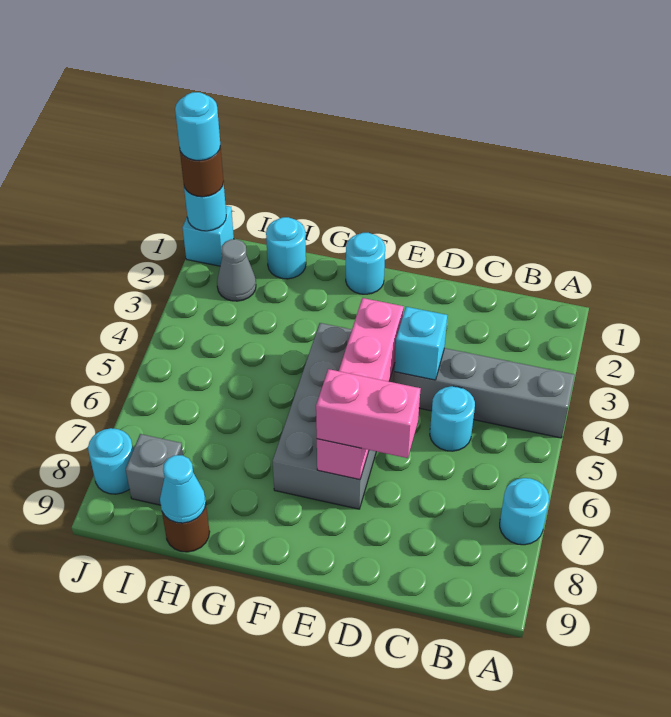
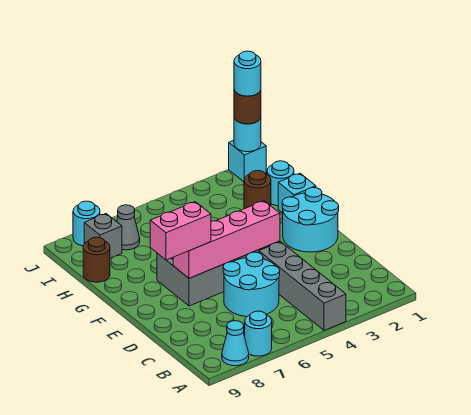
cyan round brick C5 level 1 -> cyan round brick C5:D6 level 1
cyan brick D4 level 2 -> cyan brick G1 level 1
pink brick D7:E7 level 3 -> pink brick E7:E8 level 3
cyan round brick F1 level 1 -> cyan round brick E1:F2 level 1
none -> brown round brick H2 level 1
cyan cone H9 level 2 -> cyan cone A8 level 1
grey cone I2 level 1 -> grey cone I7 level 1

